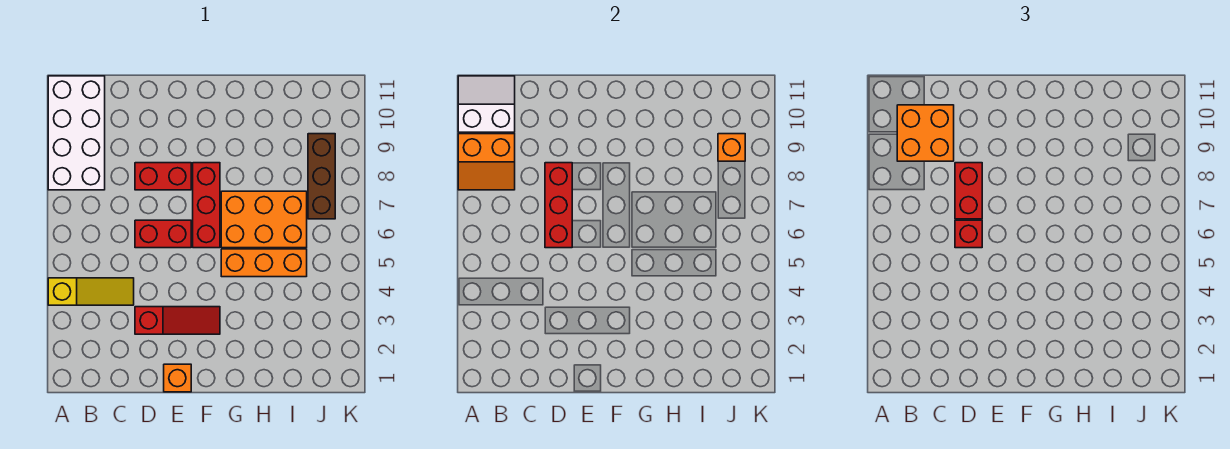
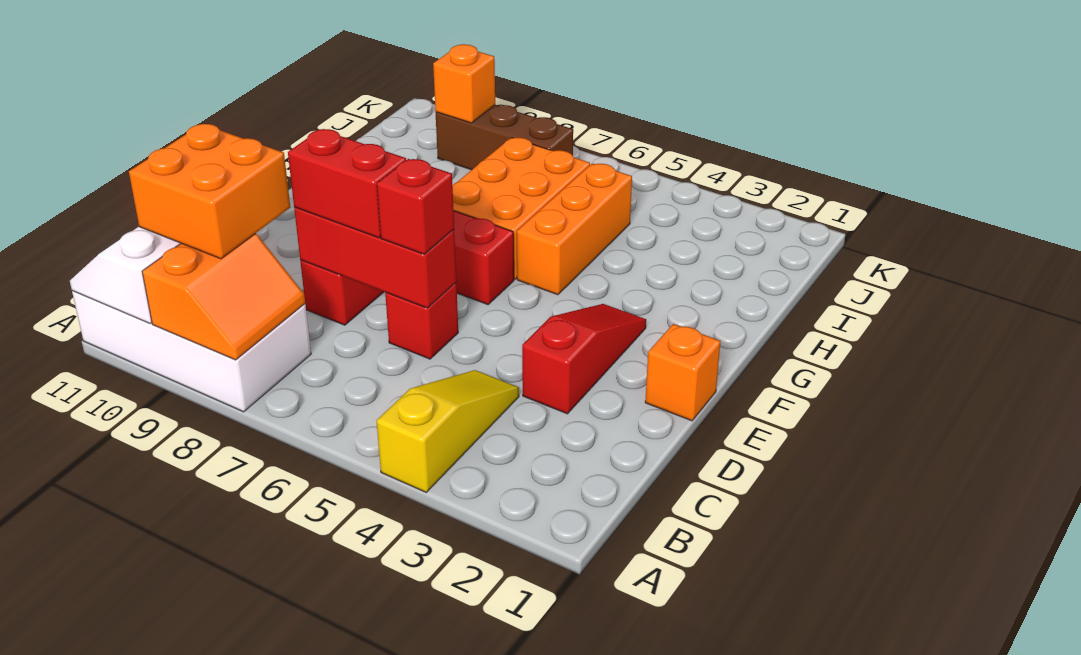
red brick D6:E6 level 1 -> red brick D6 level 1

